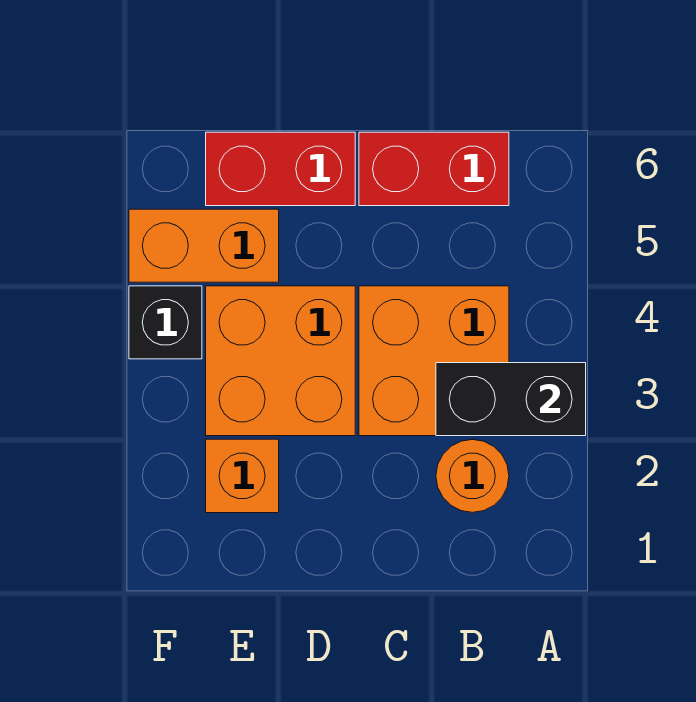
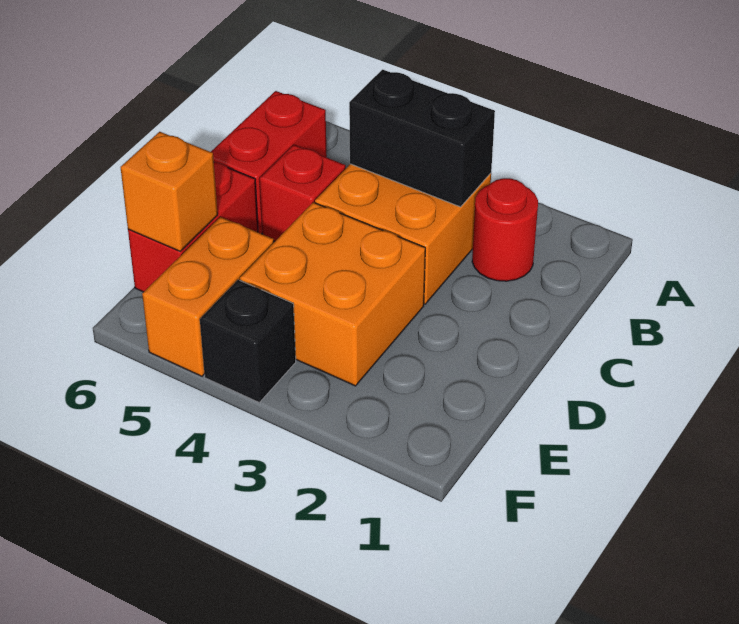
black brick A3:B3 level 2 -> black brick B3:B4 level 2
orange round brick B2 level 1 -> red round brick B2 level 1
none -> red brick C5 level 1
orange brick E2 level 1 -> orange brick E6 level 2

